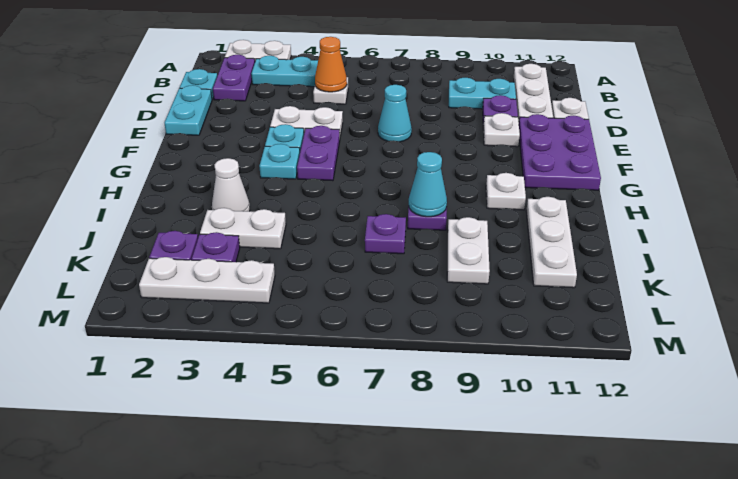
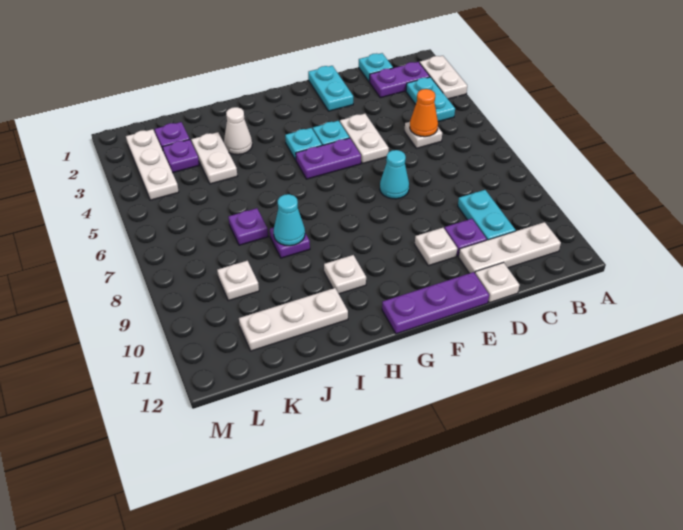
cyan plate D1:E1 level 1 -> cyan plate E1:E2 level 1
purple plate E11:G12 level 1 -> purple plate E12:G12 level 1
white plate J9:K9 level 1 -> white plate K9 level 1

